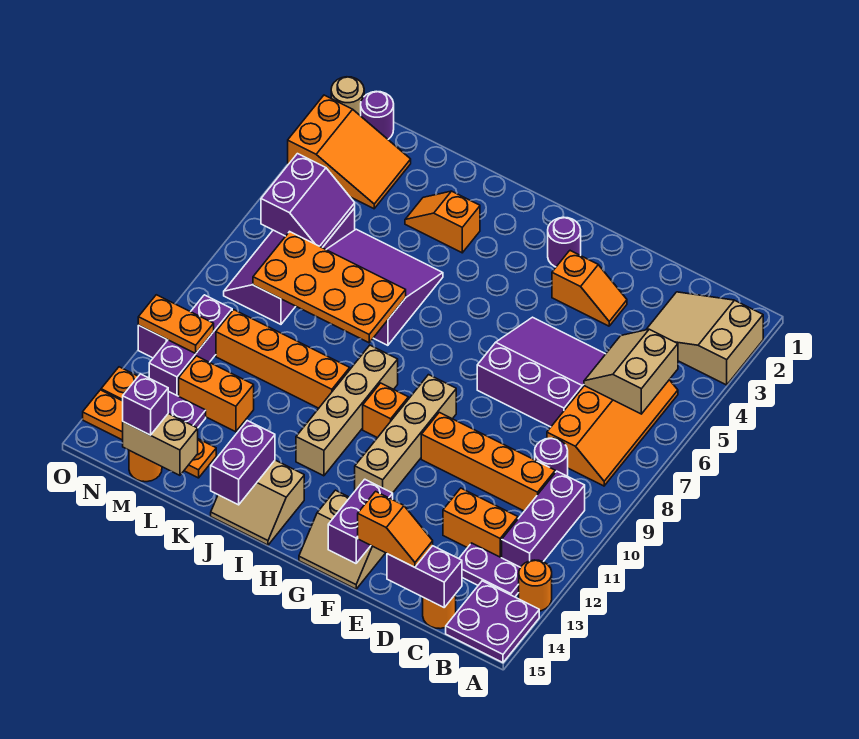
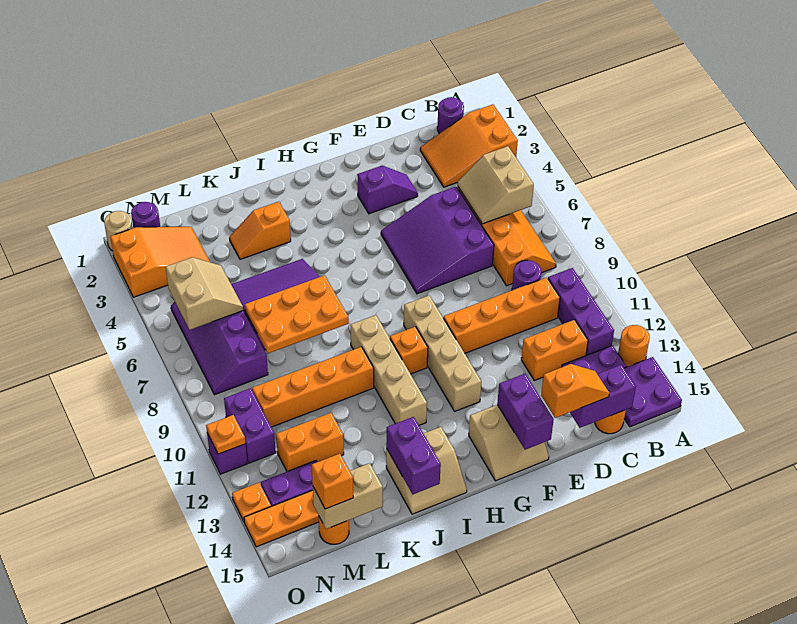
tan slope A2:C3 level 1 top A -> orange slope A2:C3 level 1 top A
purple slope D5:F7 level 1 top 7 -> purple slope D5:F7 level 1 top D
orange slope E3:F3 level 1 top F -> purple slope E3:F3 level 1 top F
purple round brick G2 level 1 -> purple round brick B1 level 1
orange plate J7:M8 level 2 -> orange plate J7:L8 level 2
purple slope M5:N6 level 2 top N -> tan slope M5:N6 level 2 top N
purple brick M15 level 3 -> orange brick M15 level 3
purple brick N10:N12 level 1 -> purple brick N10:N11 level 1
orange plate N11:O11 level 2 -> orange plate O11 level 2

